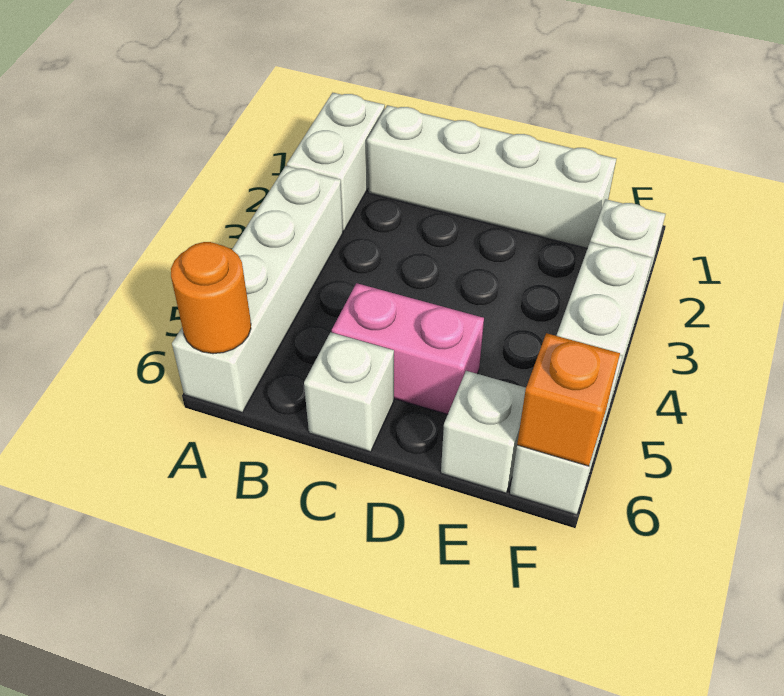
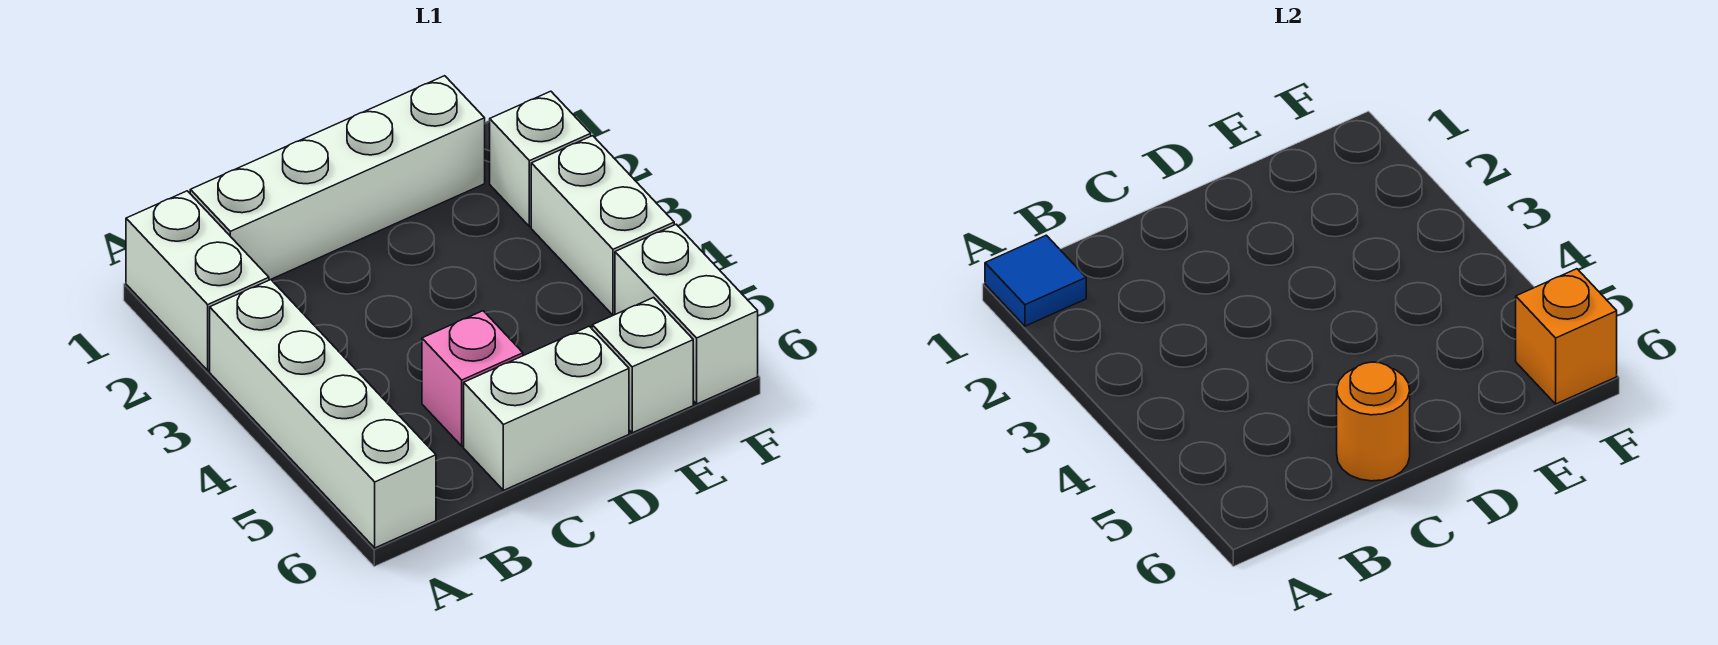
none -> blue tile A1 level 2
orange round brick A6 level 2 -> orange round brick C6 level 2
pink brick C5:D5 level 1 -> pink brick C5 level 1
white brick C6 level 1 -> white brick C6:D6 level 1

